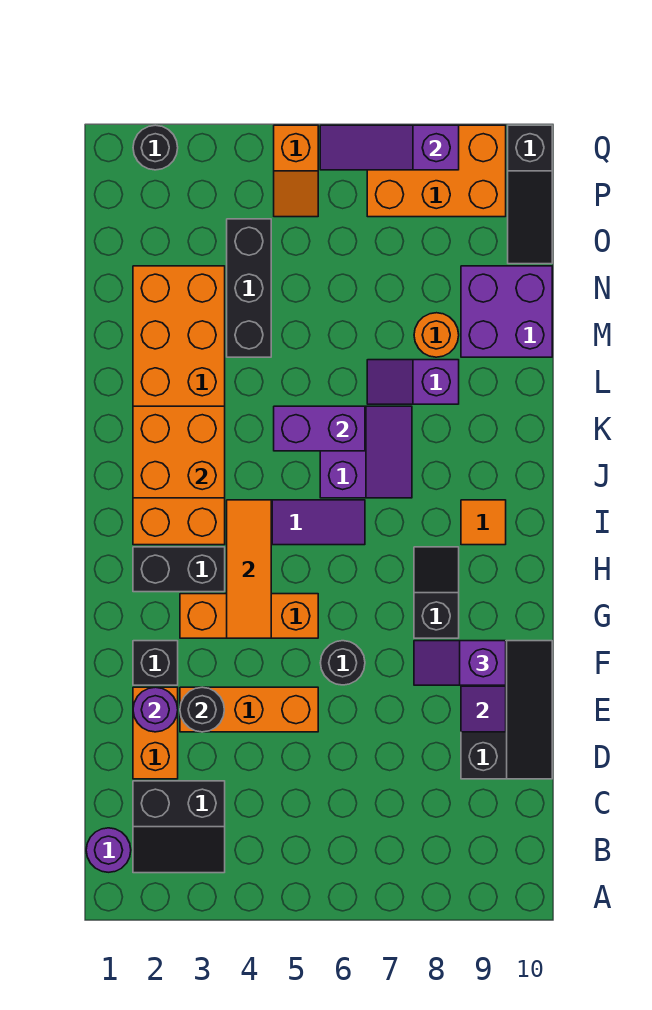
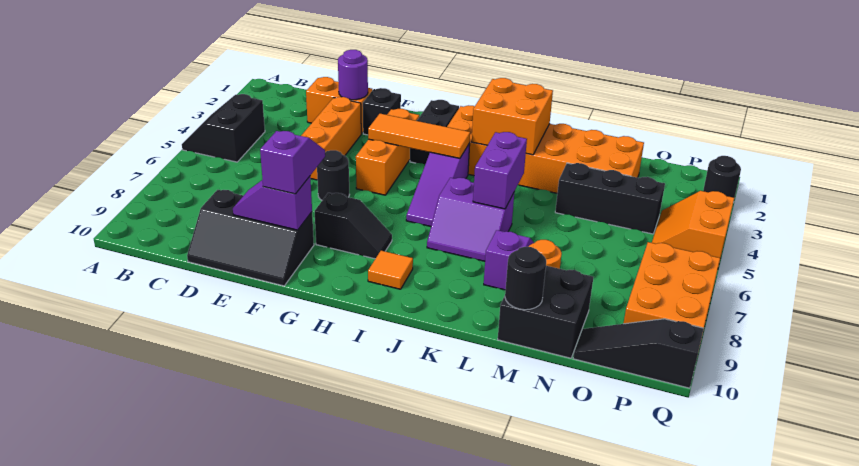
purple round brick B1 level 1 -> none
black slope B2:C3 level 1 top C -> black slope A4:B5 level 1 top B
black round brick E3 level 2 -> black round brick M10 level 2
purple brick M9:N10 level 1 -> black brick M9:N10 level 1
orange slope P5:Q5 level 1 top Q -> orange slope P4:Q5 level 1 top Q
purple slope Q6:Q8 level 2 top 8 -> none

